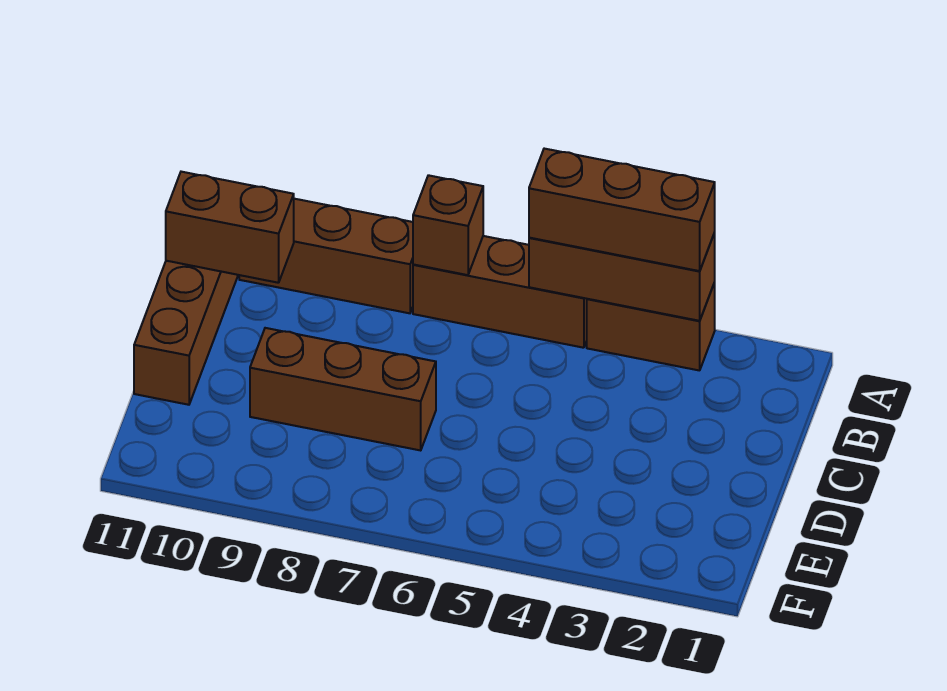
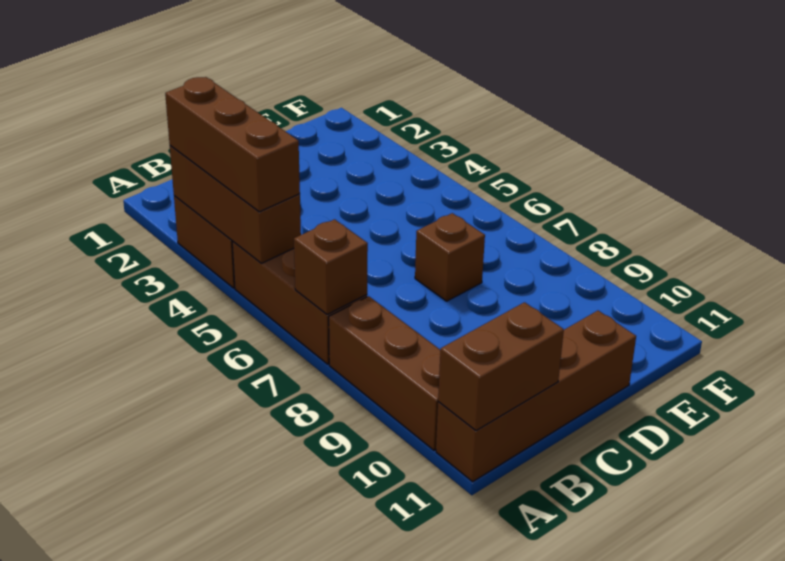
brown brick B10:B11 level 2 -> brown brick A11:B11 level 2
brown brick D7:D9 level 1 -> brown brick D7 level 1

